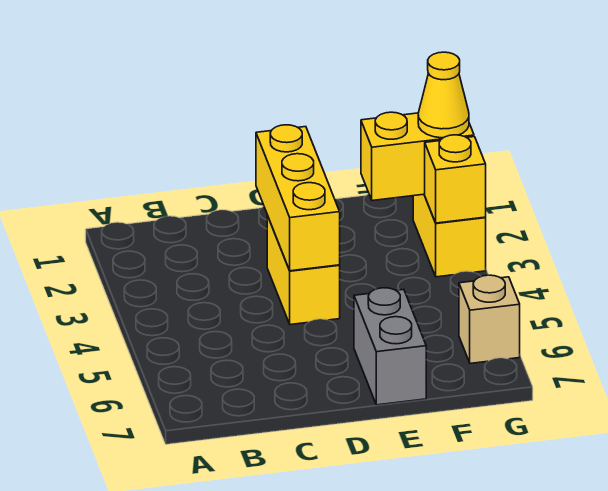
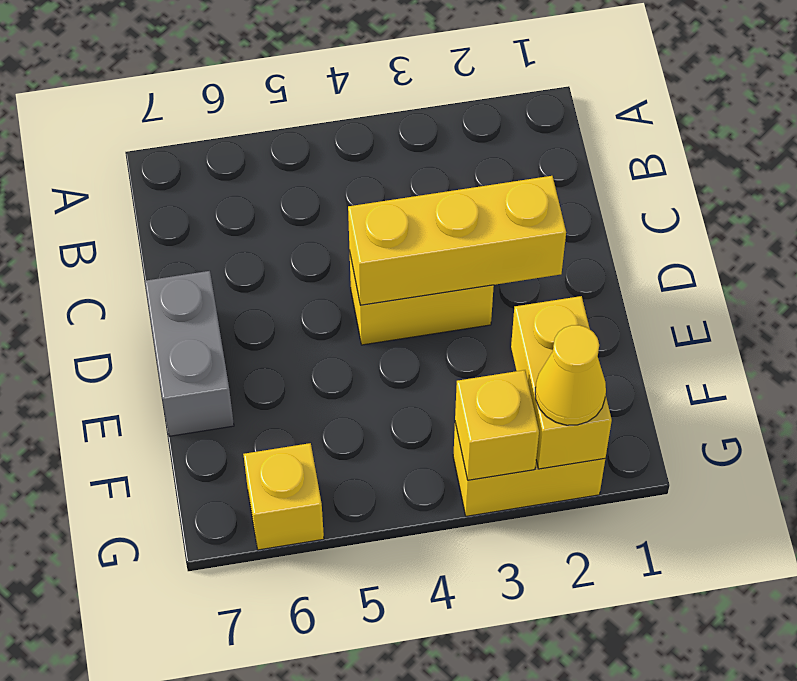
grey brick E6:E7 level 1 -> grey brick D7:E7 level 1
tan brick G6 level 1 -> yellow brick G6 level 1

